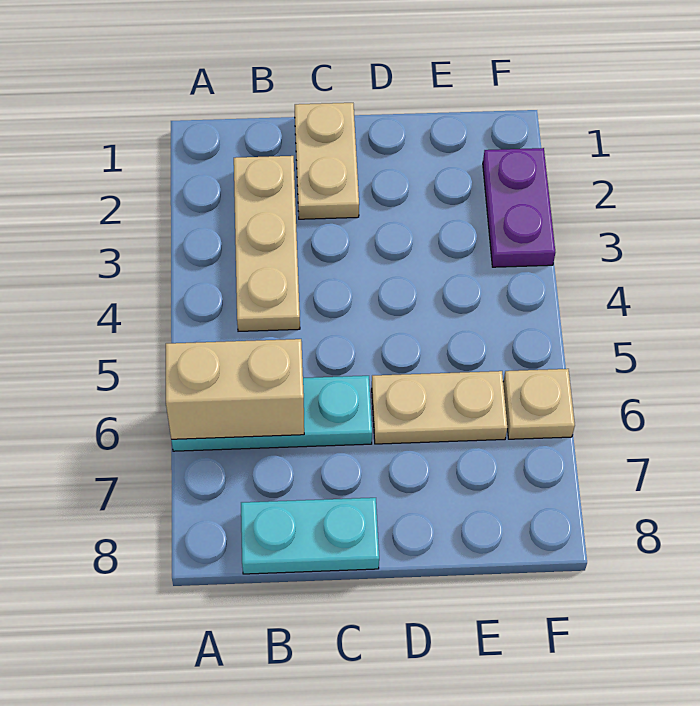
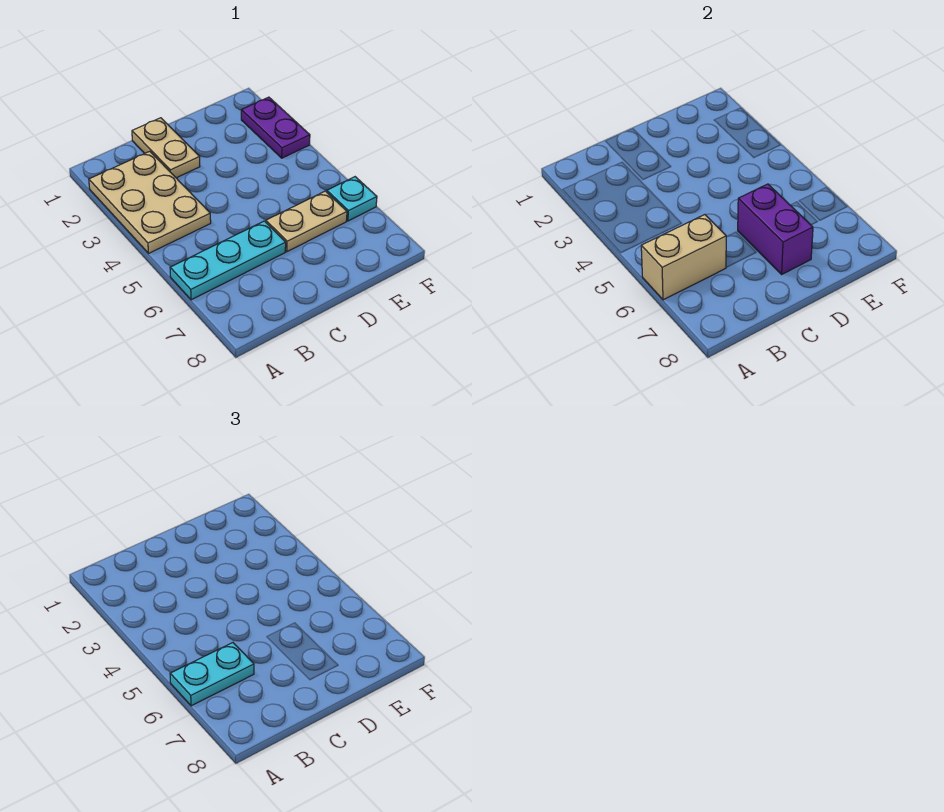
tan plate B2:B4 level 1 -> tan plate A2:B4 level 1
cyan plate B8:C8 level 1 -> cyan plate A6:B6 level 3
none -> purple brick D6:D7 level 2
tan plate F6 level 1 -> cyan plate F6 level 1

